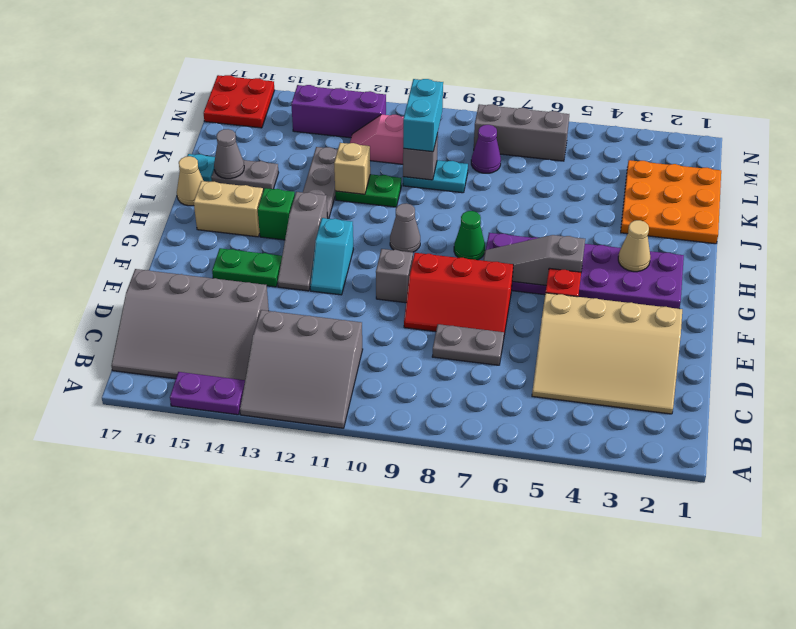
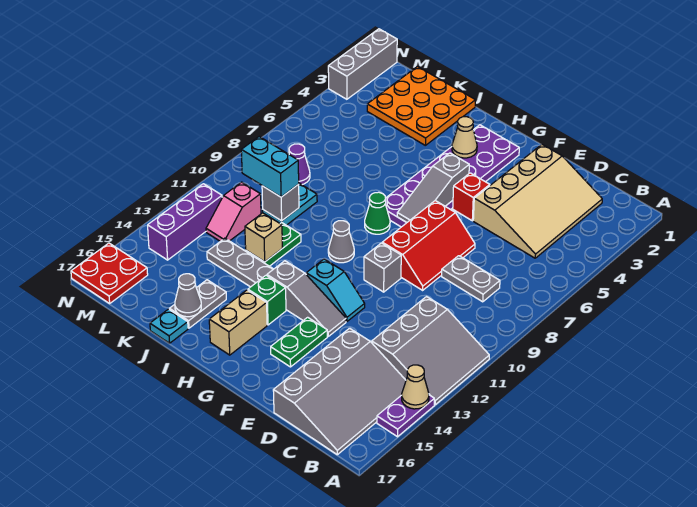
grey plate D7:D8 level 1 -> grey plate C8:D8 level 1
tan cone I17 level 1 -> tan cone A14 level 2
grey brick M6:M8 level 1 -> grey brick N1:N3 level 1

